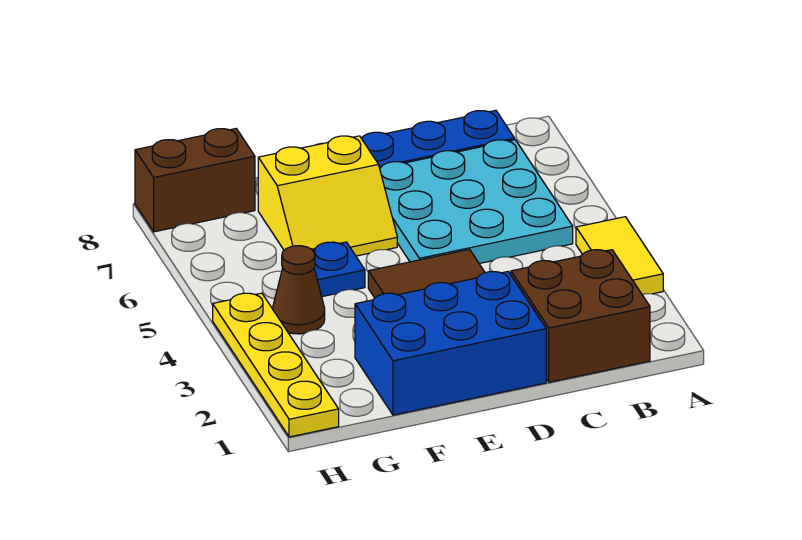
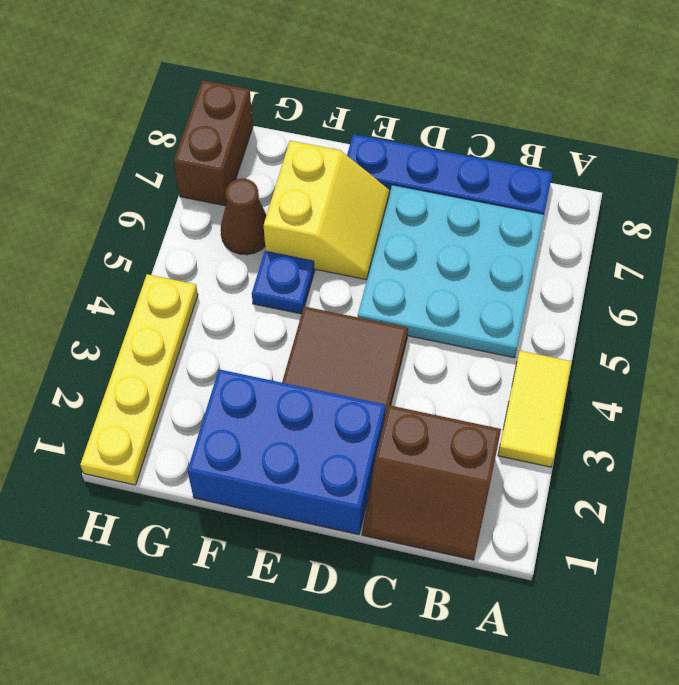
brown brick B1:C2 level 1 -> brown slope B1:C2 level 1 top 2
yellow slope E6:F7 level 1 top 7 -> yellow slope E6:F7 level 1 top F
brown cone G4 level 1 -> brown cone G6 level 1
brown brick G8:H8 level 1 -> brown brick H7:H8 level 1

